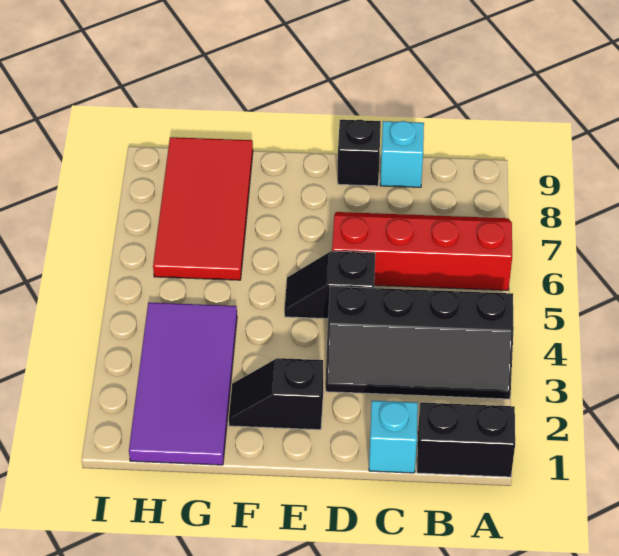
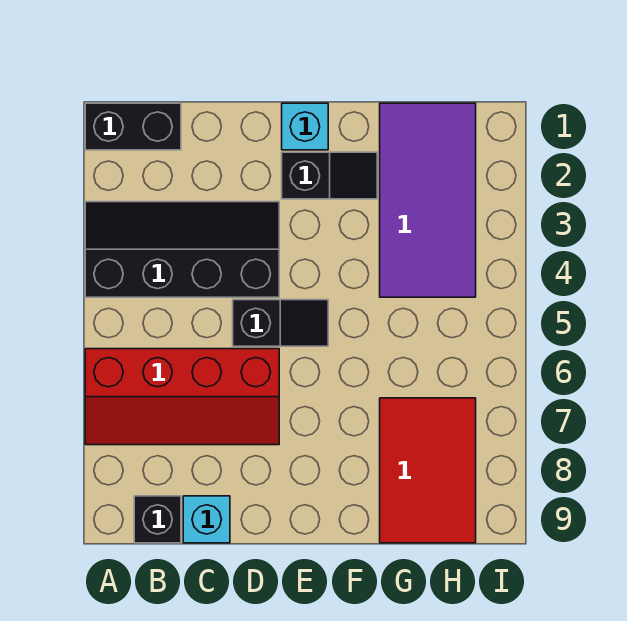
cyan brick C1 level 1 -> cyan brick E1 level 1
black brick D9 level 1 -> black brick B9 level 1
red tile G6:H9 level 1 -> red tile G7:H9 level 1

